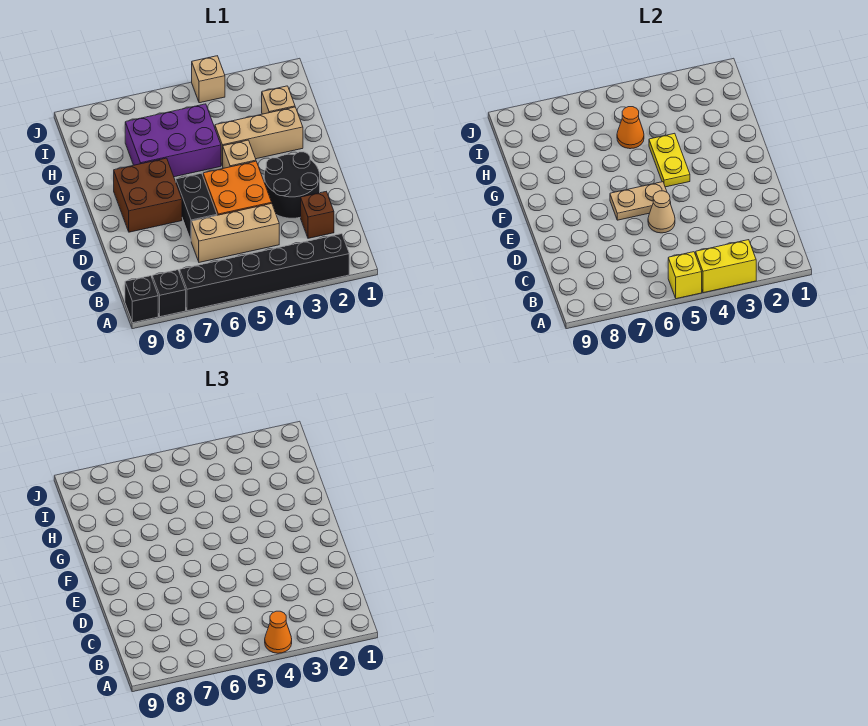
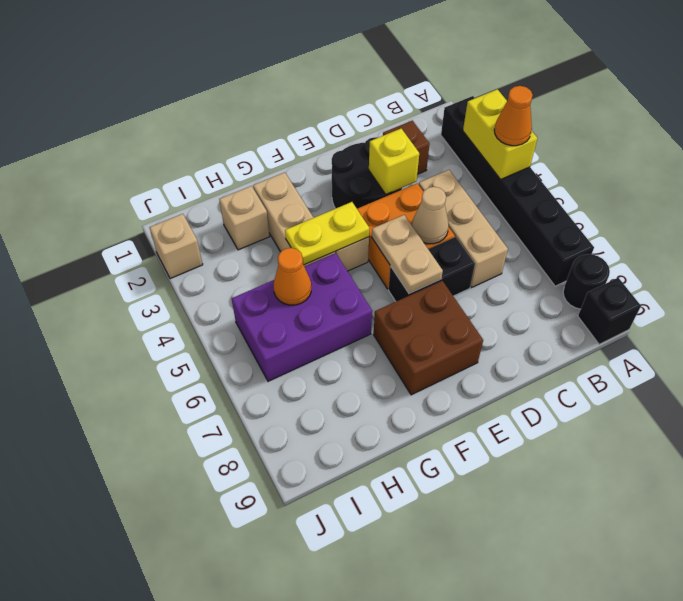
yellow brick A5 level 2 -> yellow brick D3 level 2
black brick A8 level 1 -> black round brick A8 level 1
purple brick G5:H7 level 1 -> purple brick G5:I6 level 1
tan brick J4 level 1 -> tan brick J2 level 1

